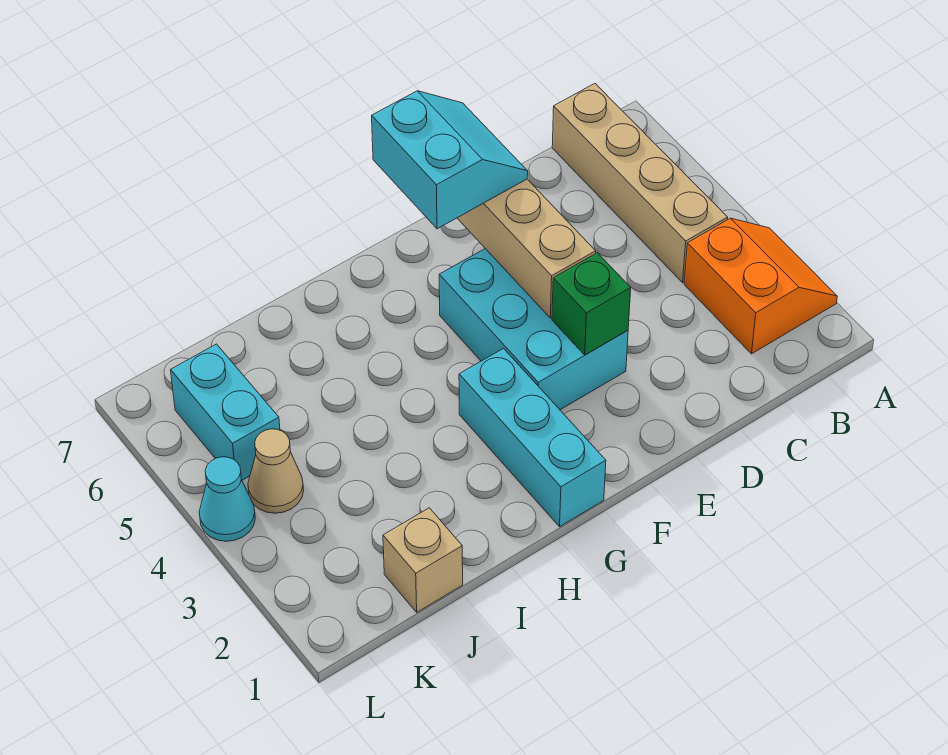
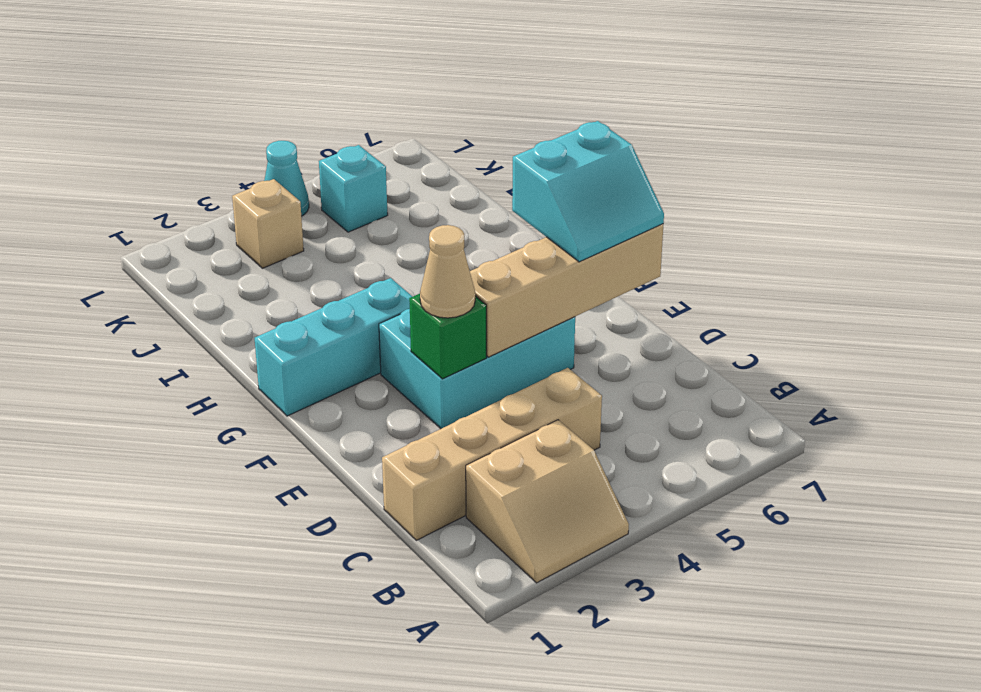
orange slope A2:B3 level 1 top B -> tan slope A2:B3 level 1 top B
tan brick B4:B7 level 1 -> tan brick C1:C4 level 1
tan brick J1 level 1 -> tan brick K3 level 1
tan cone K4 level 1 -> tan cone E3 level 3
cyan brick K5:K6 level 1 -> cyan brick K5 level 1

